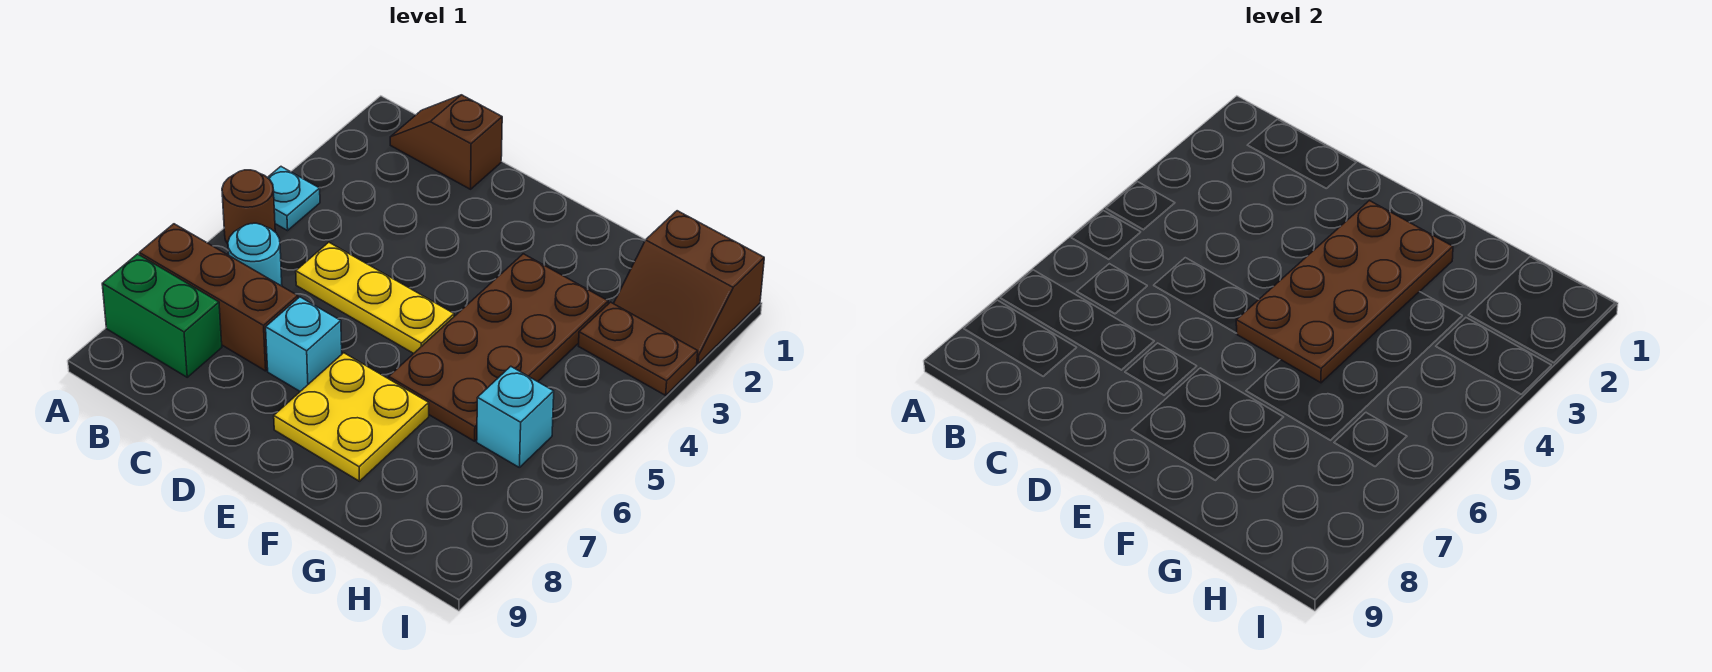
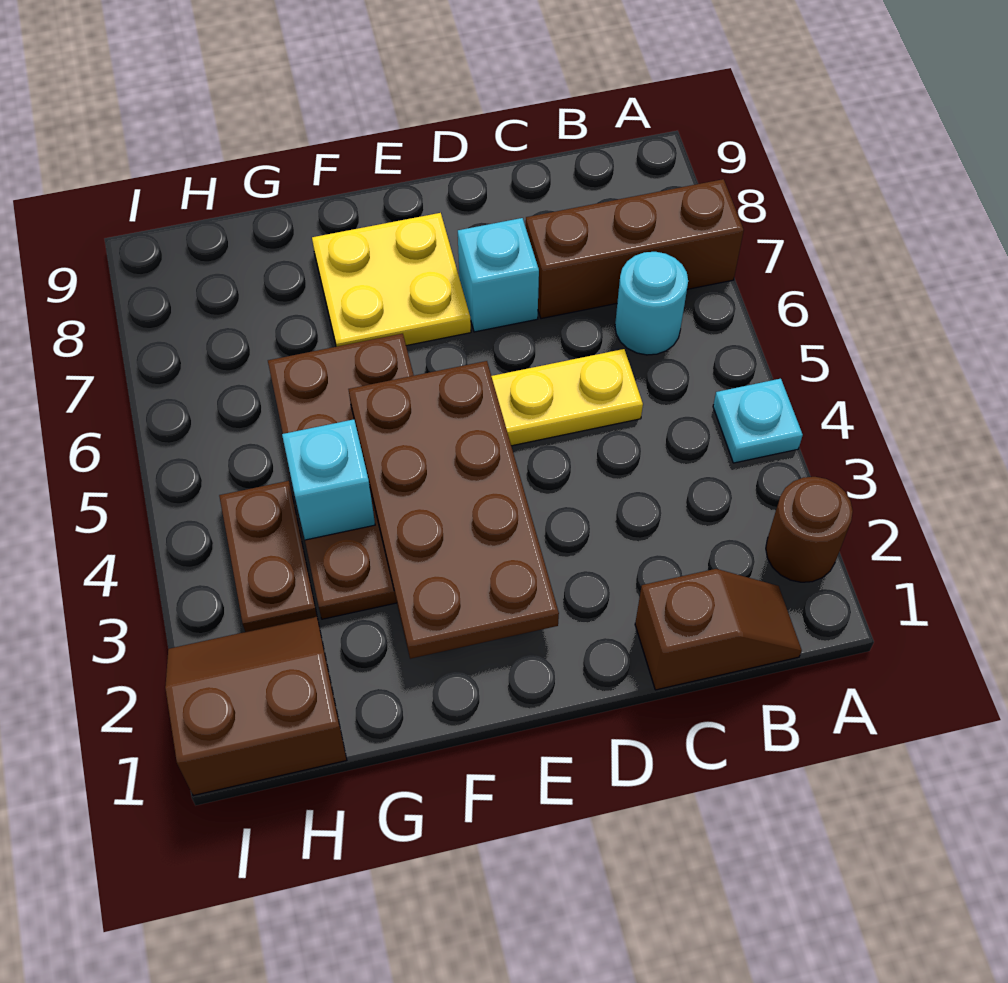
brown round brick A5 level 1 -> brown round brick A2 level 1
green brick A8:B8 level 1 -> none
brown plate H3:I3 level 1 -> brown plate H3:H4 level 1
cyan brick H6 level 1 -> cyan brick G4 level 2

